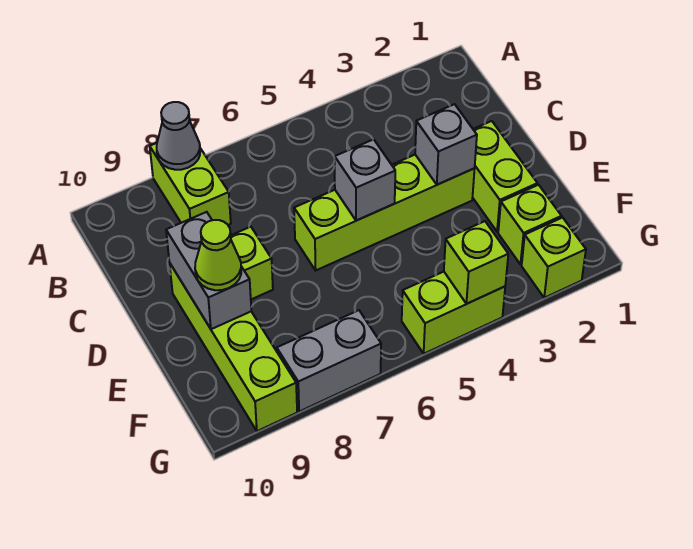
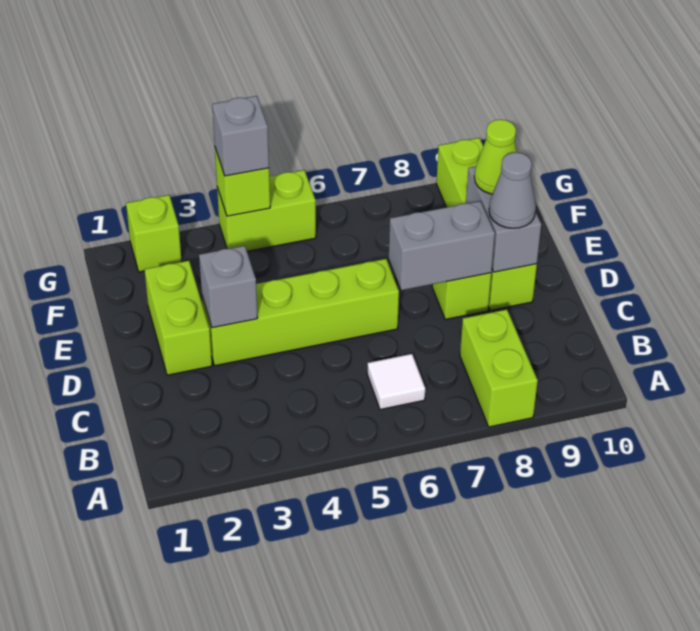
grey cone A8 level 2 -> grey cone D9 level 3
none -> white tile B6 level 1
grey brick D5 level 2 -> grey brick G4 level 3
lime brick F2 level 1 -> none
grey brick G7:G8 level 1 -> grey brick D7:D8 level 2

